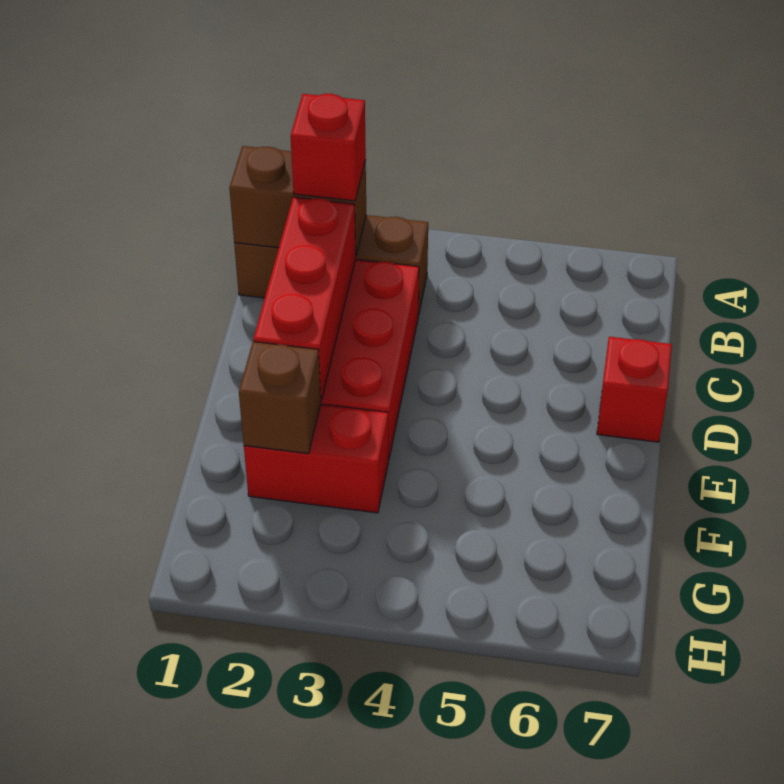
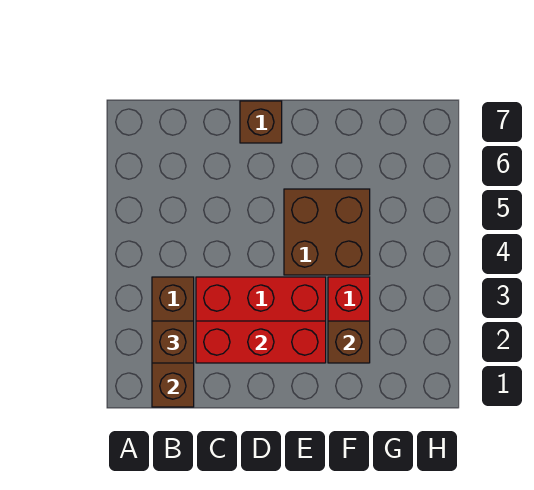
red brick B2 level 3 -> brown brick B2 level 3
red brick D7 level 1 -> brown brick D7 level 1
none -> brown brick E4:F5 level 1

